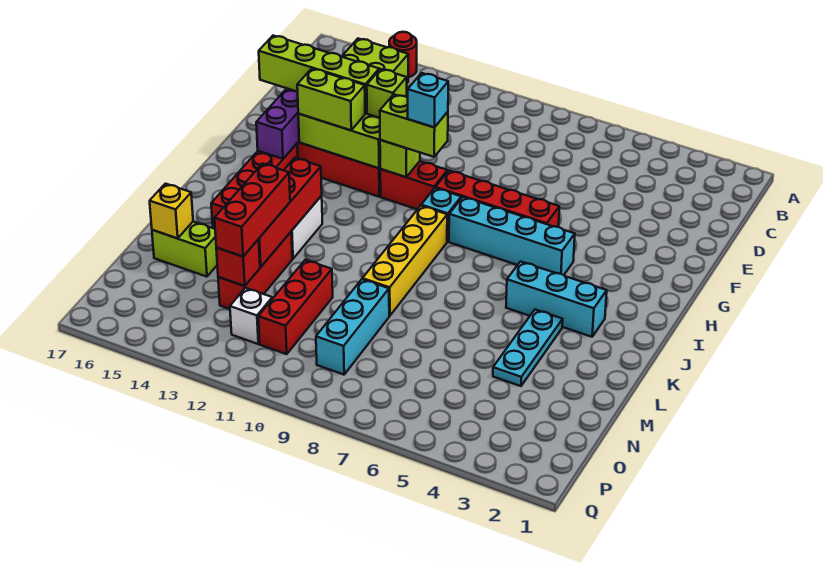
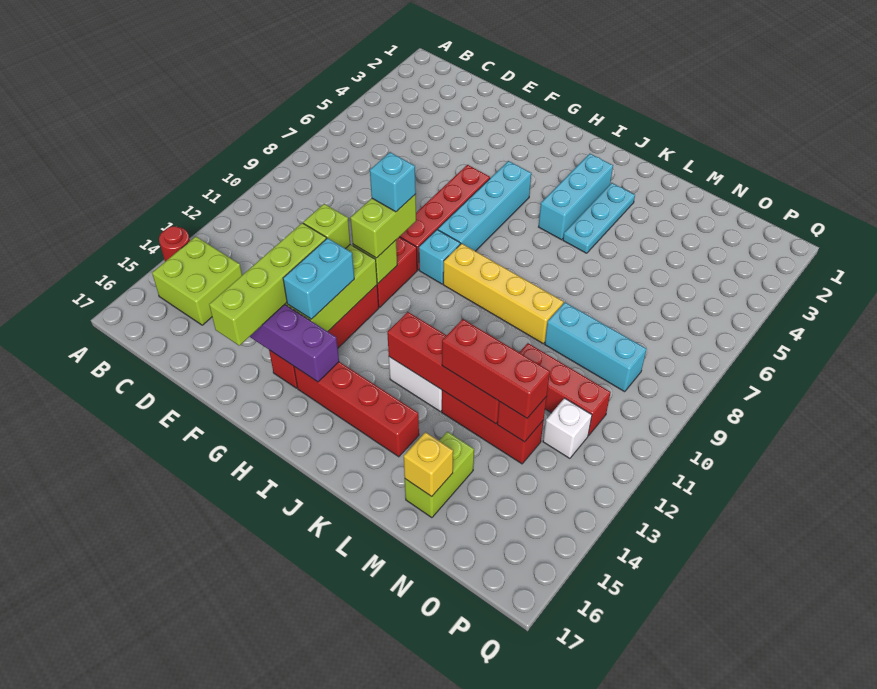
lime brick G13:G14 level 3 -> cyan brick G13:G14 level 3
cyan plate K4:M4 level 1 -> cyan plate K3:K5 level 1

